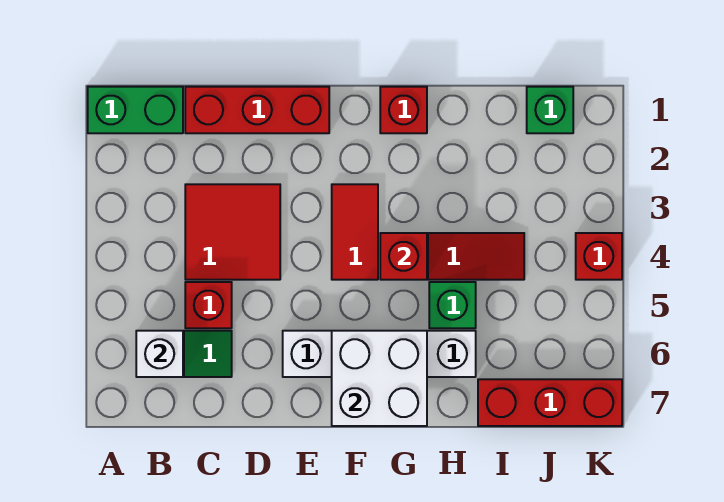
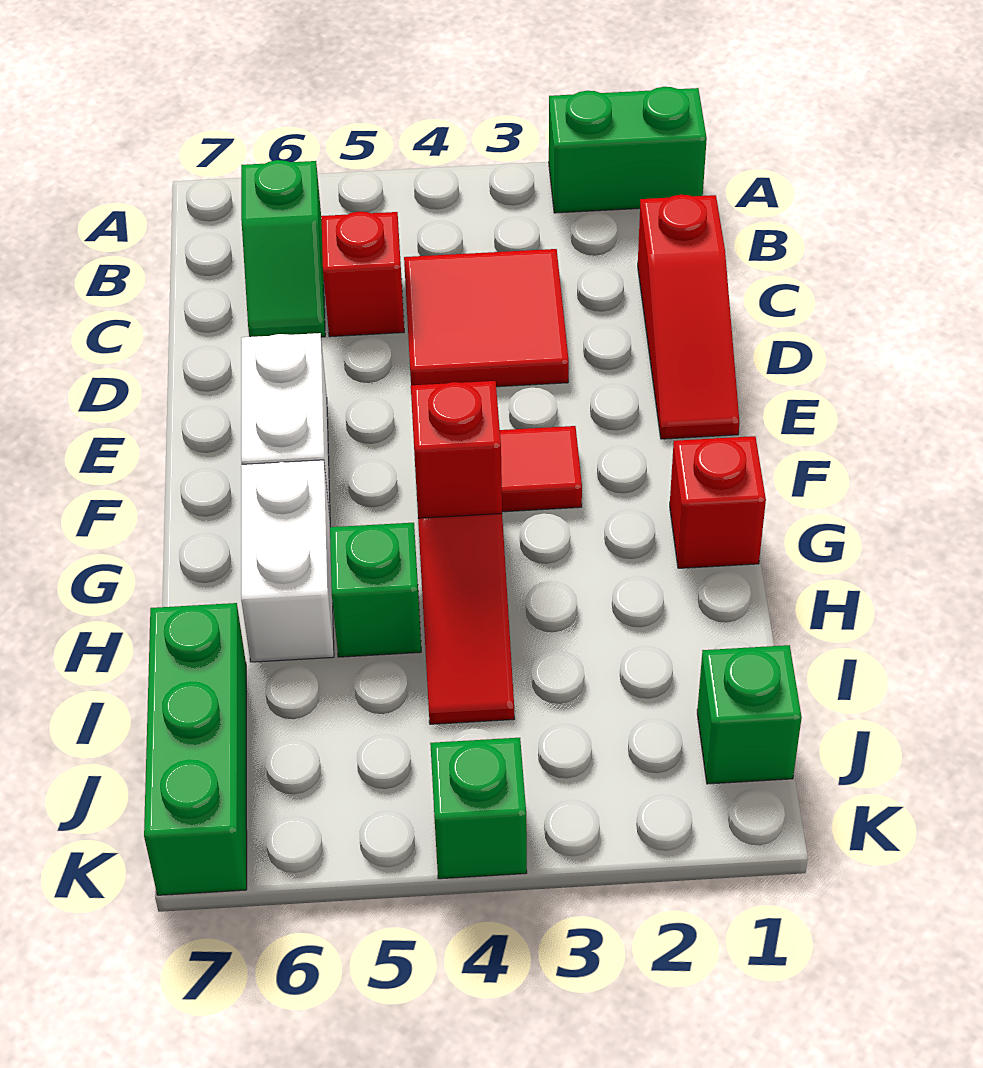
green brick A1:B1 level 1 -> green brick A1:A2 level 1
white brick B6 level 2 -> none
red brick C1:E1 level 1 -> red slope C1:E1 level 1 top C
white brick F6:G7 level 2 -> none
red brick I7:K7 level 1 -> green brick I7:K7 level 1
red brick K4 level 1 -> green brick K4 level 1

